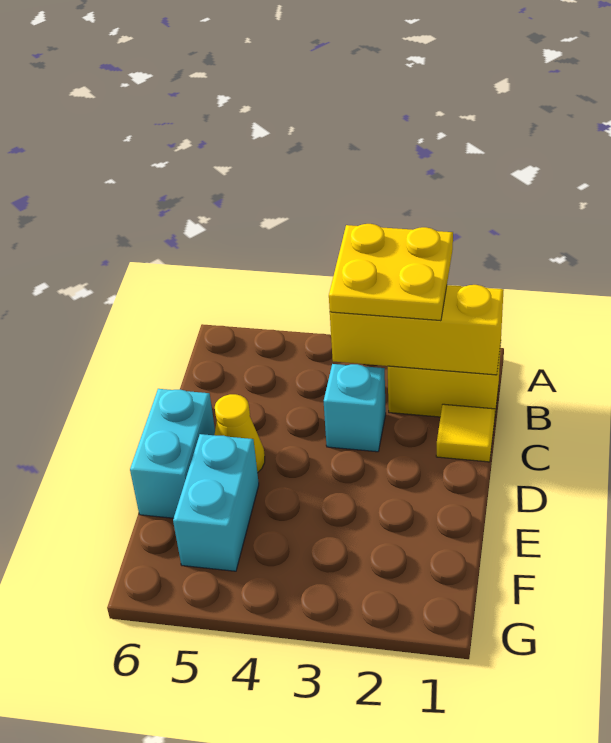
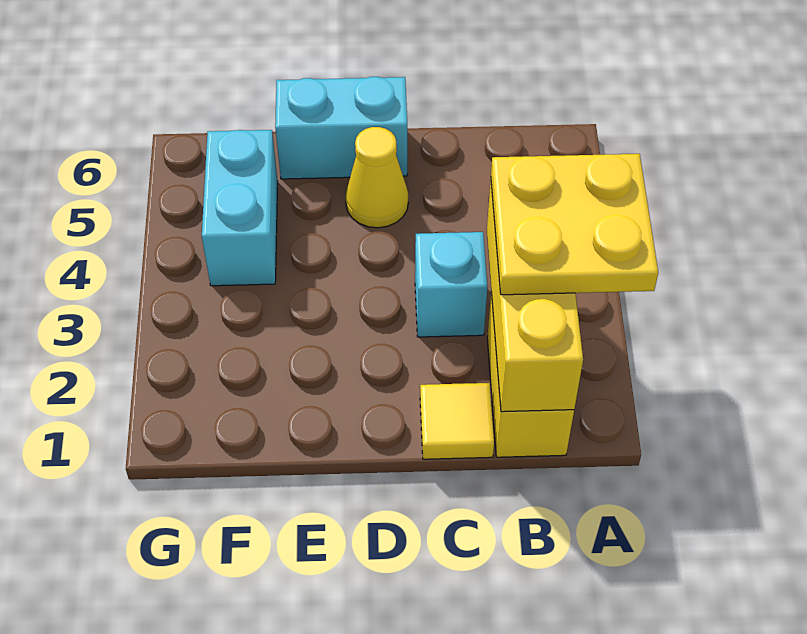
cyan brick E5:F5 level 1 -> cyan brick F4:F5 level 1

